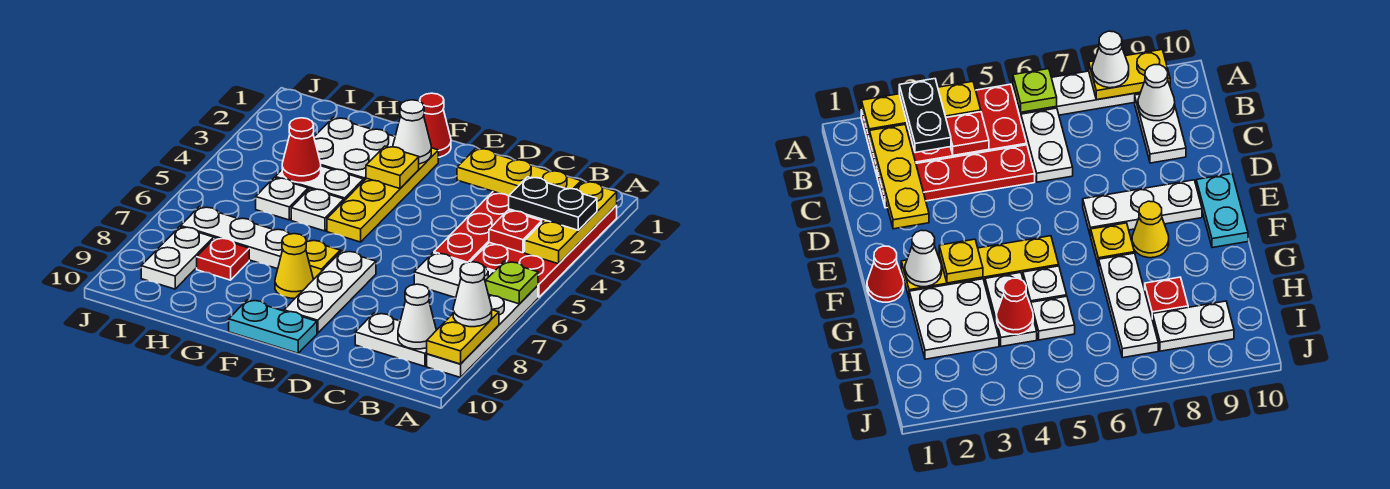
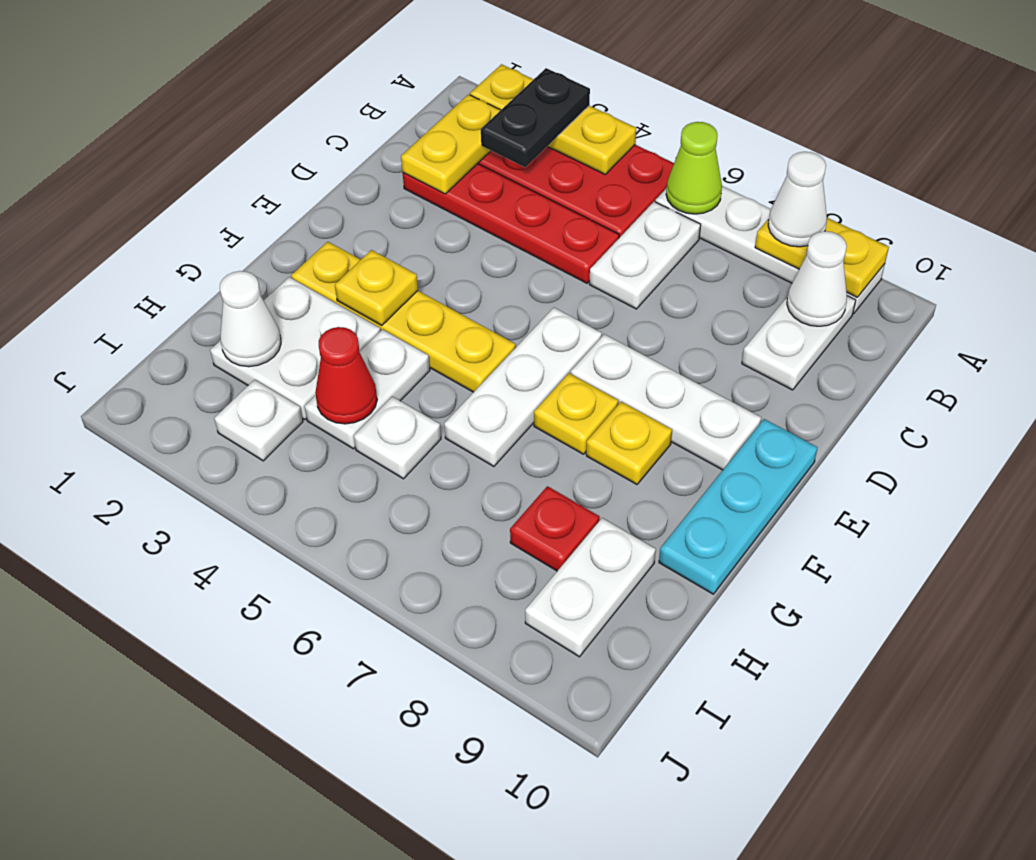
lime plate A6 level 2 -> lime cone A6 level 2
yellow plate B2:D2 level 2 -> yellow plate B2:C2 level 2
red plate B4 level 2 -> none
cyan plate E10:F10 level 1 -> cyan plate E10:G10 level 1
red cone F1 level 1 -> none
white cone F2 level 2 -> white cone H2 level 2
yellow cone F8 level 1 -> yellow plate F8 level 1
white plate G5 level 1 -> white plate I3 level 1
white plate G7:I7 level 1 -> white plate E6:G6 level 1
white plate I8:I9 level 1 -> white plate H9:I9 level 1

